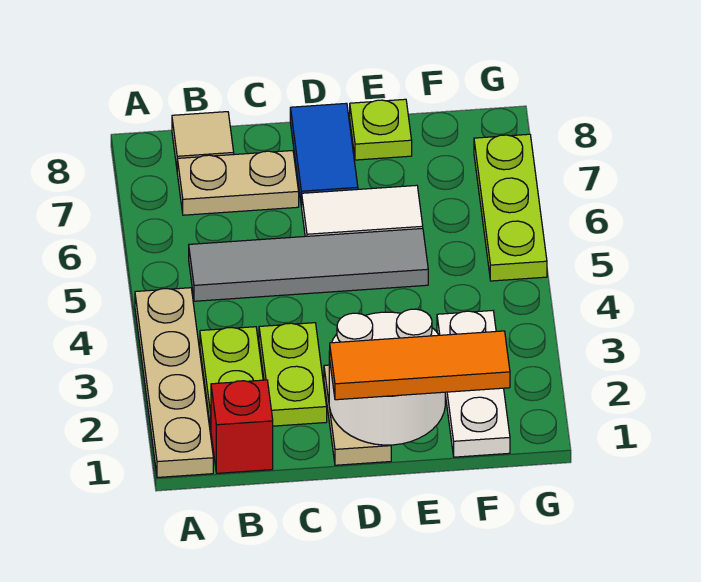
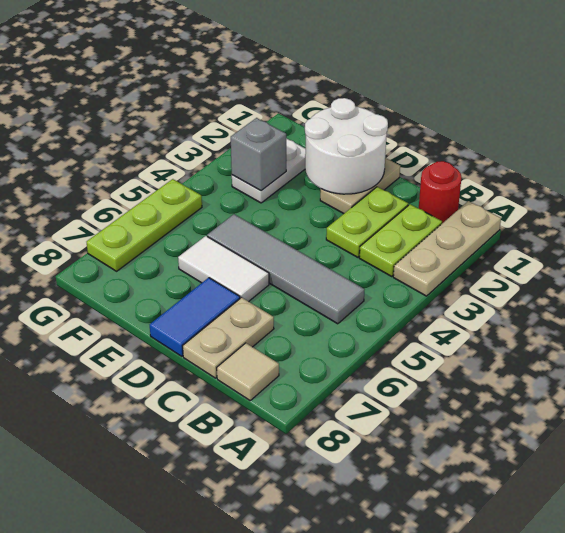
tan plate A1:A4 level 1 -> tan plate A1:A3 level 1
red brick B1 level 1 -> red round brick B1 level 1
tan plate B7:C7 level 1 -> tan plate C7:C8 level 1
orange tile D1:F1 level 3 -> none
lime plate E8 level 1 -> none
white plate F1:F3 level 1 -> white plate F2:F3 level 1
none -> grey brick F3 level 2

